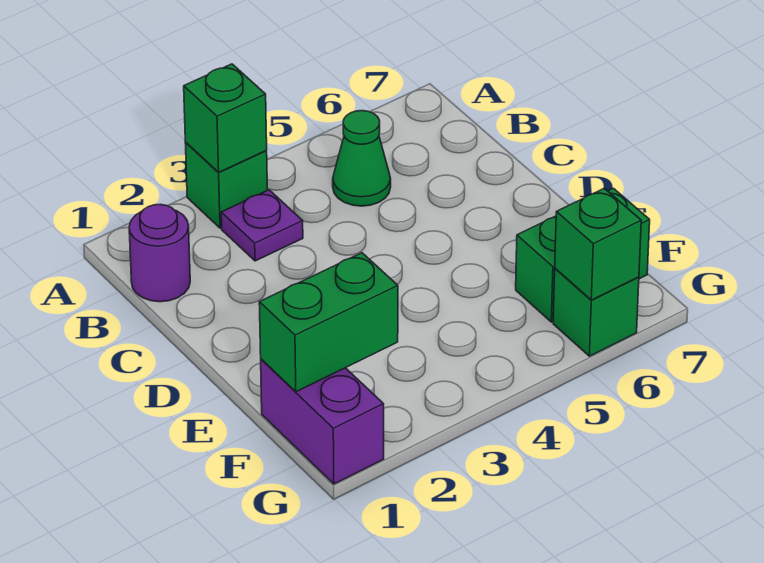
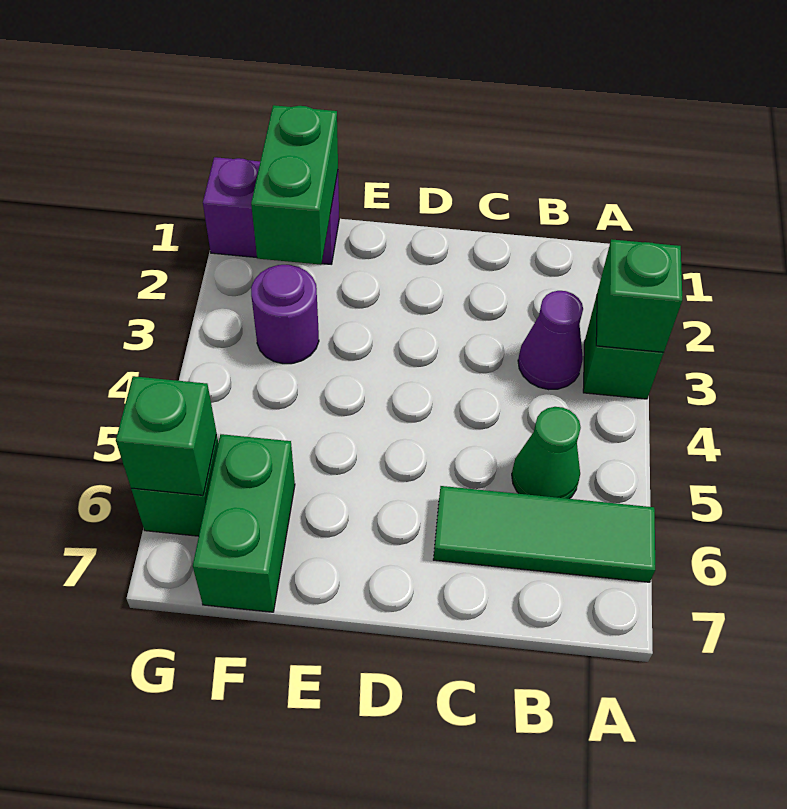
none -> green tile A6:C6 level 1
purple round brick B1 level 1 -> purple round brick F3 level 1
purple plate B3 level 1 -> purple cone B3 level 1

